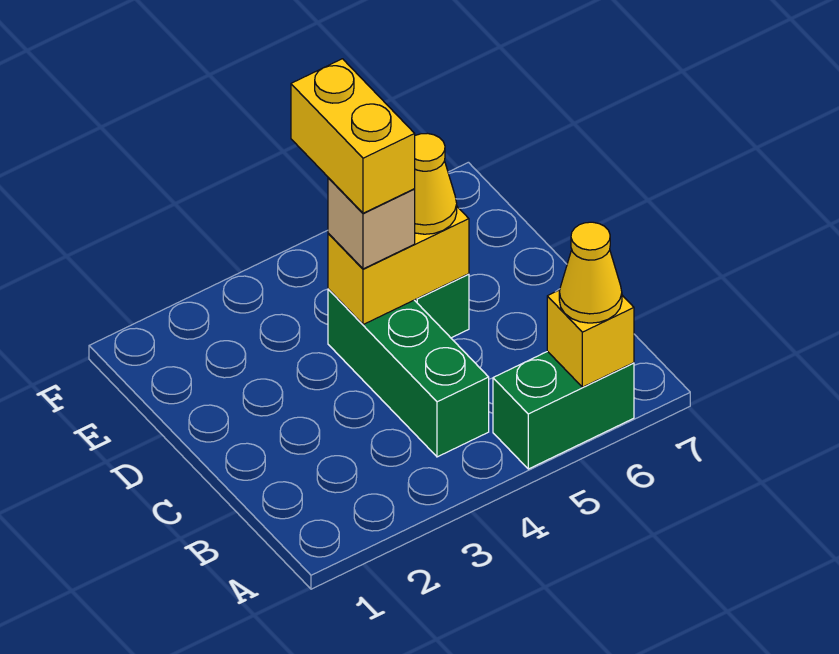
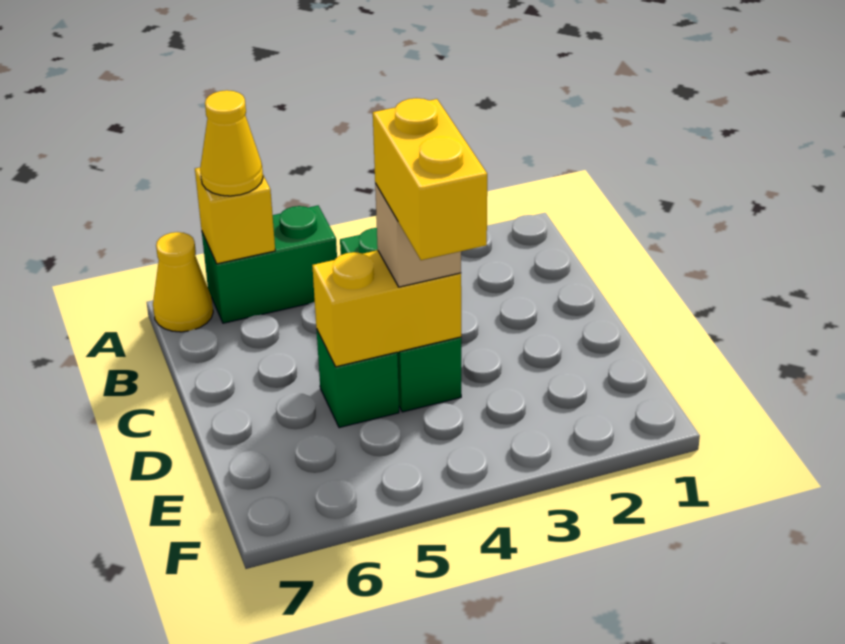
yellow cone D5 level 3 -> yellow cone A7 level 1

